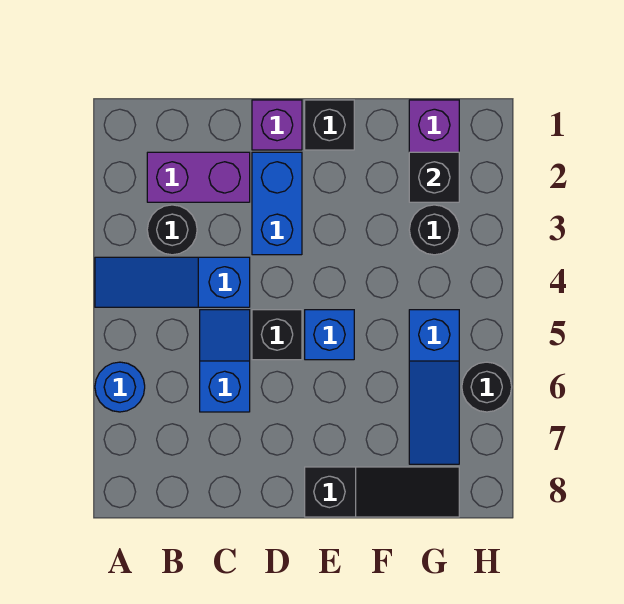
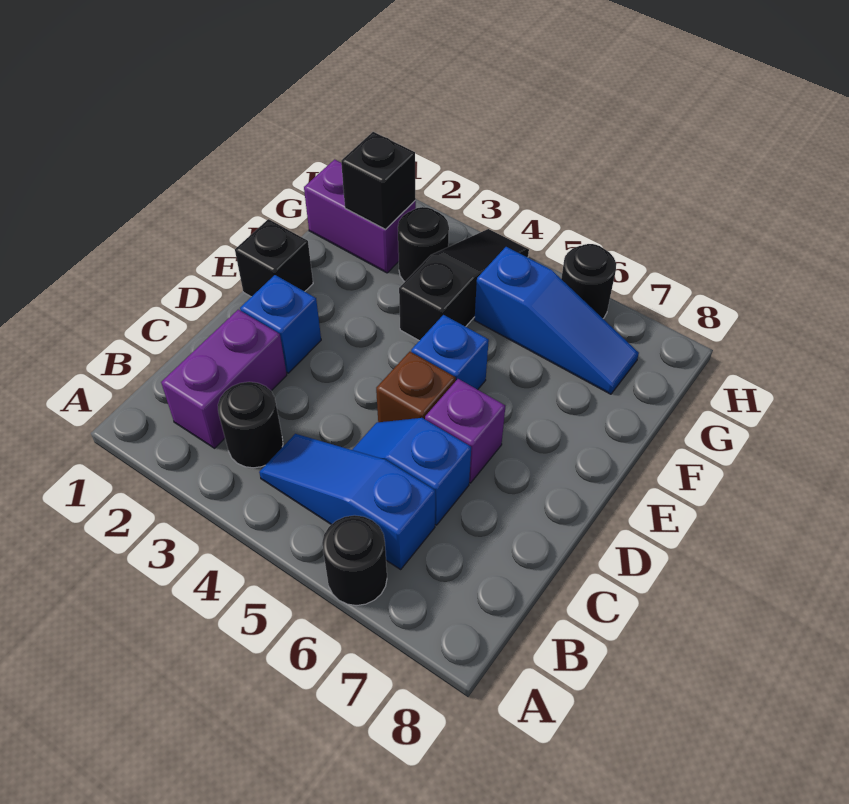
blue slope A4:C4 level 1 top C -> blue slope B4:B6 level 1 top 6
blue round brick A6 level 1 -> black round brick A6 level 1
purple brick D1 level 1 -> purple brick D6 level 1
blue brick D2:D3 level 1 -> blue brick D2 level 1
black brick D5 level 1 -> brown brick D5 level 1
black slope E8:G8 level 1 top E -> black slope F4:H4 level 1 top F

